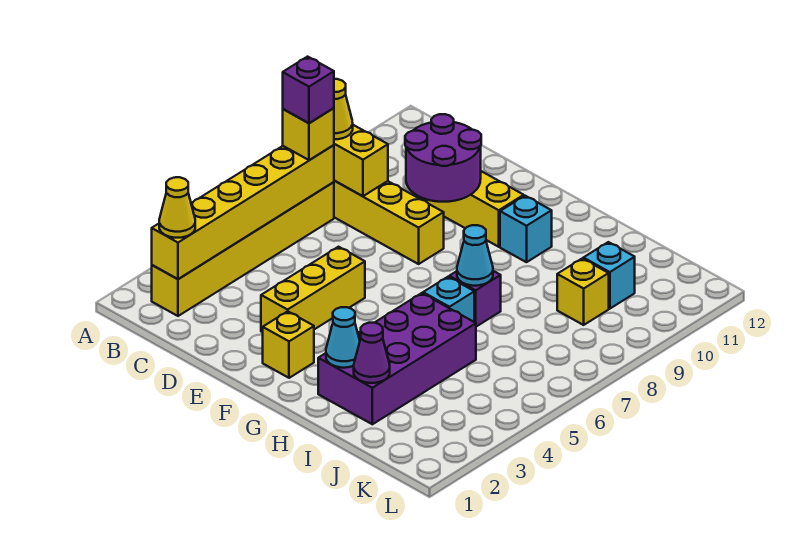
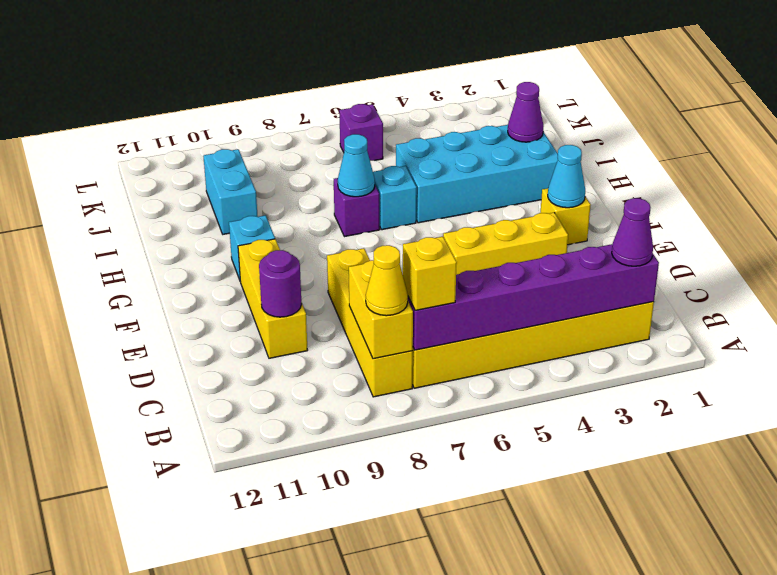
yellow brick B2:B7 level 2 -> purple brick B2:B7 level 2
yellow cone B2 level 3 -> purple cone B2 level 3
purple brick B7 level 4 -> purple brick K6 level 1
purple round brick D9:E10 level 2 -> purple round brick D10 level 2
purple brick H2:I5 level 1 -> cyan brick H2:I5 level 1
cyan cone H2 level 2 -> cyan cone F2 level 2
yellow brick J9 level 1 -> none
cyan brick J10 level 1 -> cyan brick I10:J10 level 1

